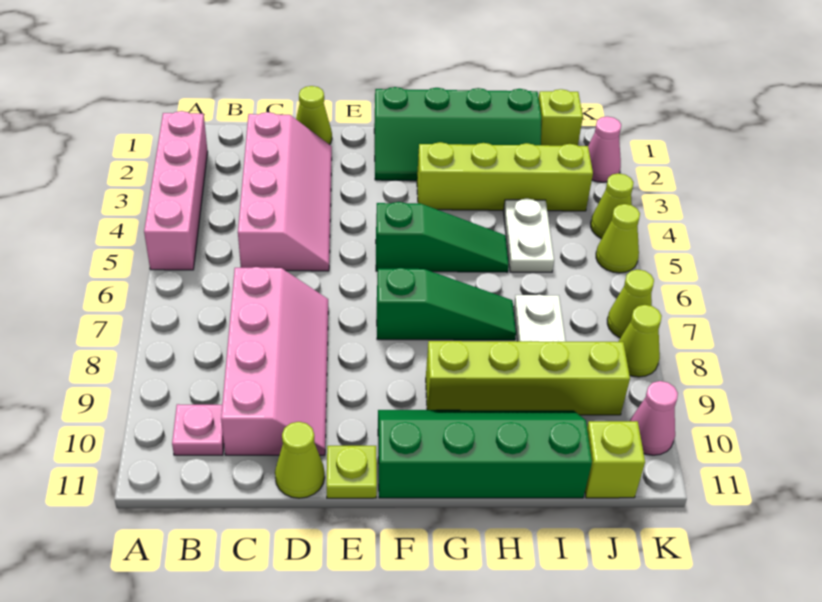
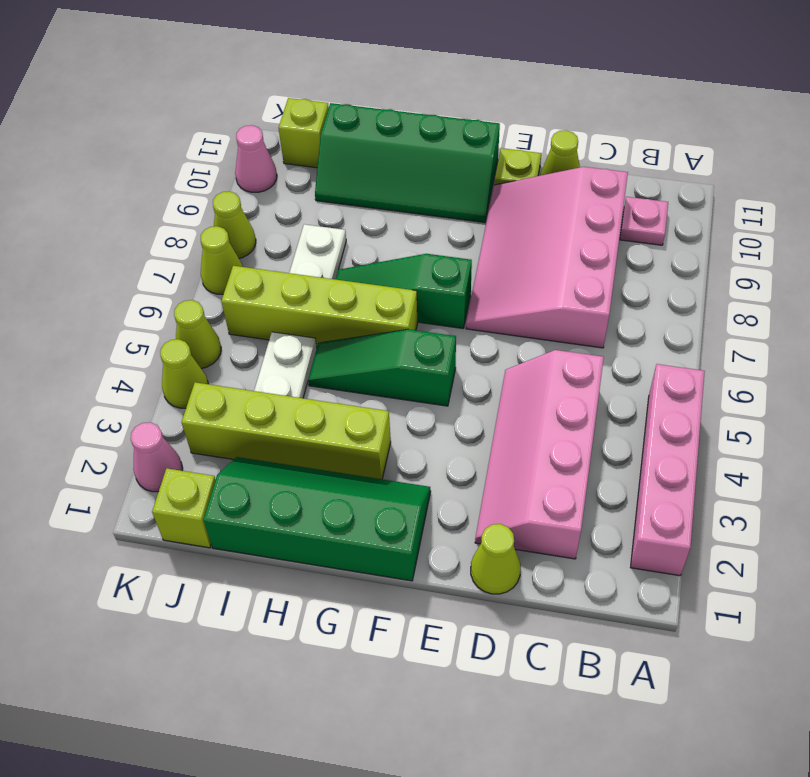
pink slope C7:D10 level 1 top C -> pink slope C7:E10 level 1 top C
lime brick G9:J9 level 1 -> lime brick G6:J6 level 1

